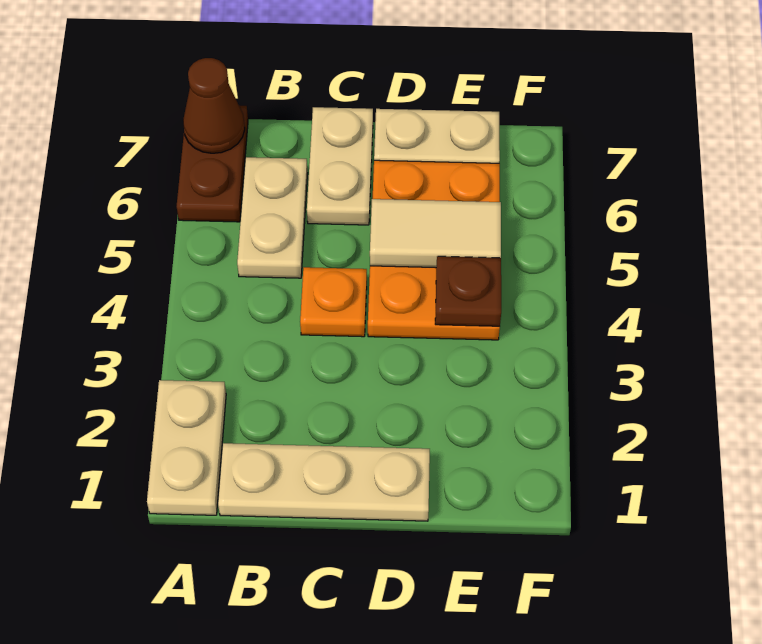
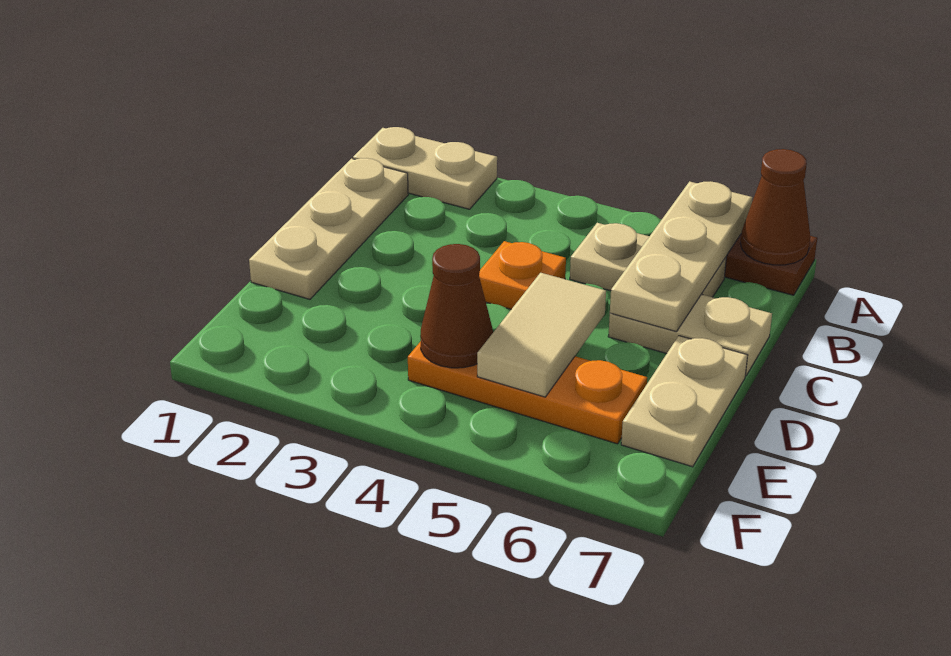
none -> tan plate A6:C6 level 2
orange plate D4:E6 level 1 -> orange plate E4:E6 level 1
brown plate E4 level 2 -> brown cone E4 level 2

